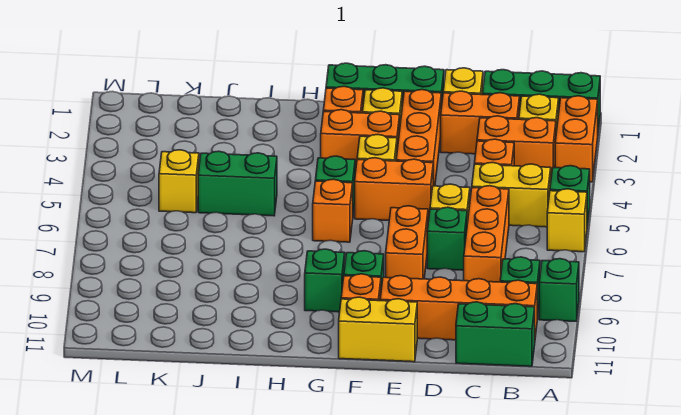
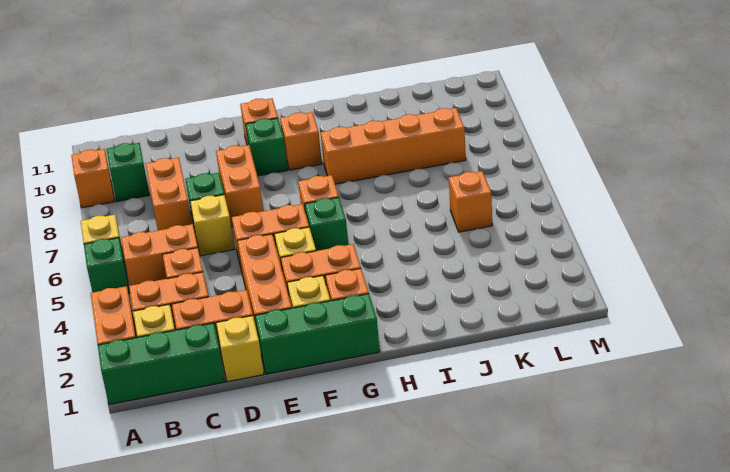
green brick A9 level 1 -> orange brick A9 level 1
yellow brick B5:C5 level 1 -> orange brick B5:C5 level 1
orange brick B10:E10 level 1 -> orange brick H8:K8 level 1
green brick B11:C11 level 1 -> none
orange brick C6:C8 level 1 -> orange brick C7:C8 level 1
yellow brick E11:F11 level 1 -> none
green brick G9 level 1 -> orange brick G9 level 1
green brick I5:J5 level 1 -> none
yellow brick K5 level 1 -> orange brick K5 level 1

